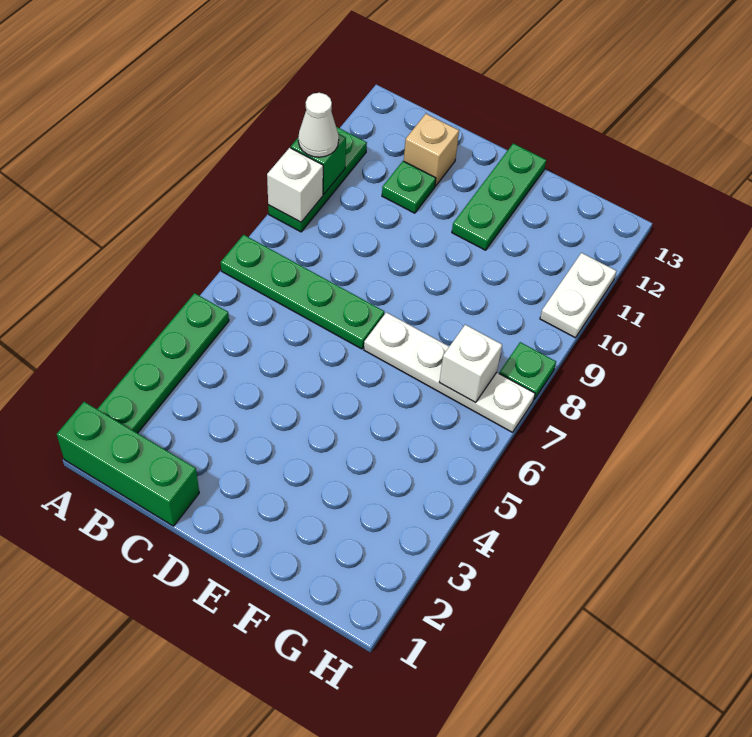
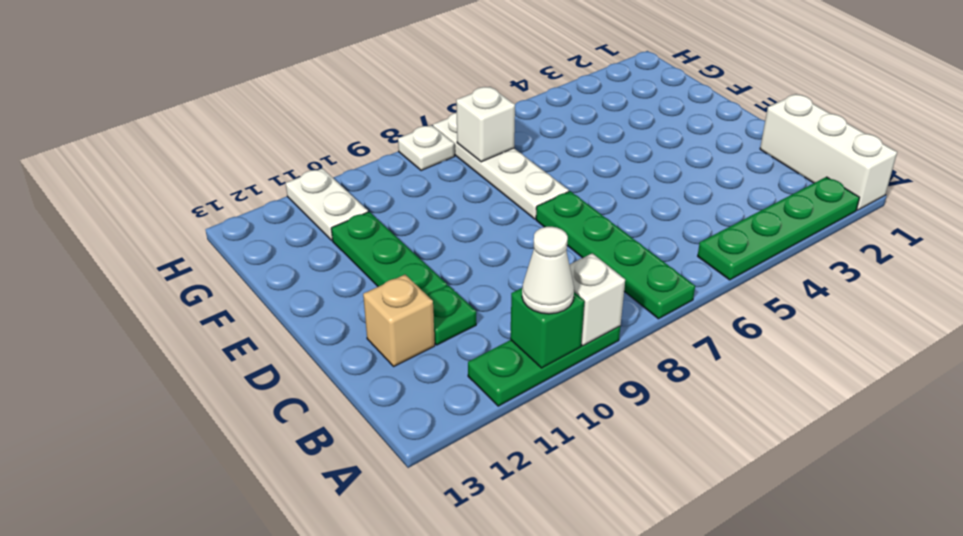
green brick A1:C1 level 1 -> white brick A1:C1 level 1
green plate E11:E13 level 1 -> green plate D11:F11 level 1
green plate H8 level 1 -> white plate H8 level 1
white plate H10:H11 level 1 -> white plate G11:H11 level 1

